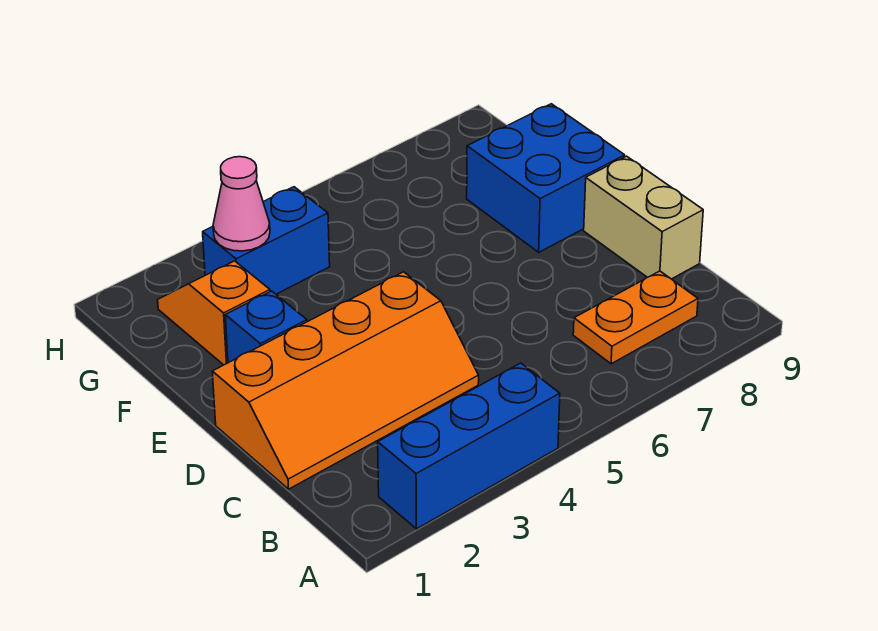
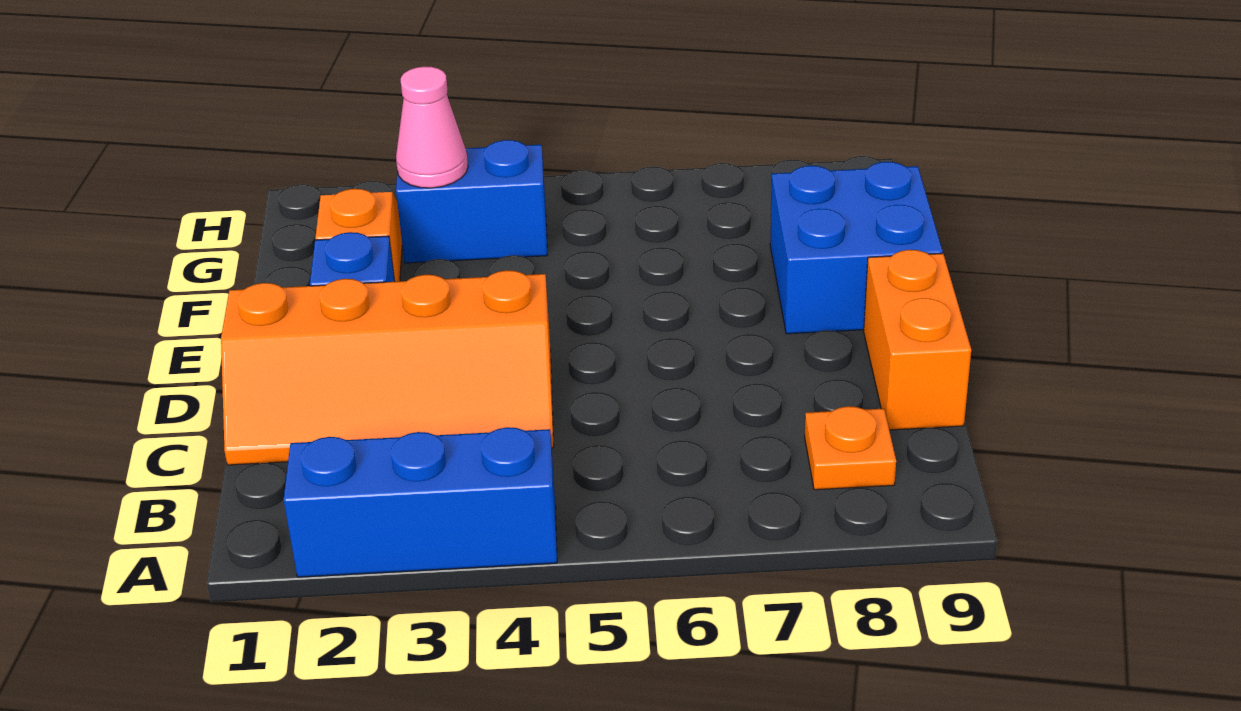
orange plate B7:B8 level 1 -> orange plate B8 level 1
tan brick C9:D9 level 1 -> orange brick C9:D9 level 1

